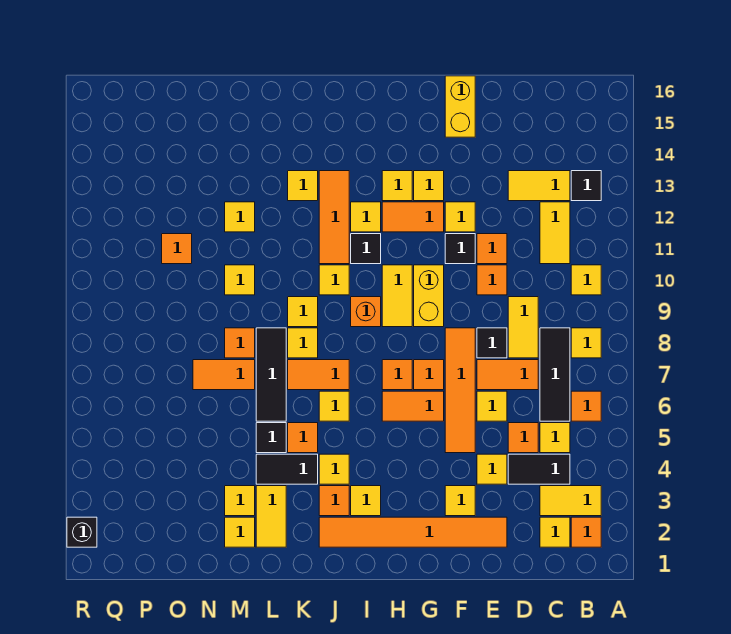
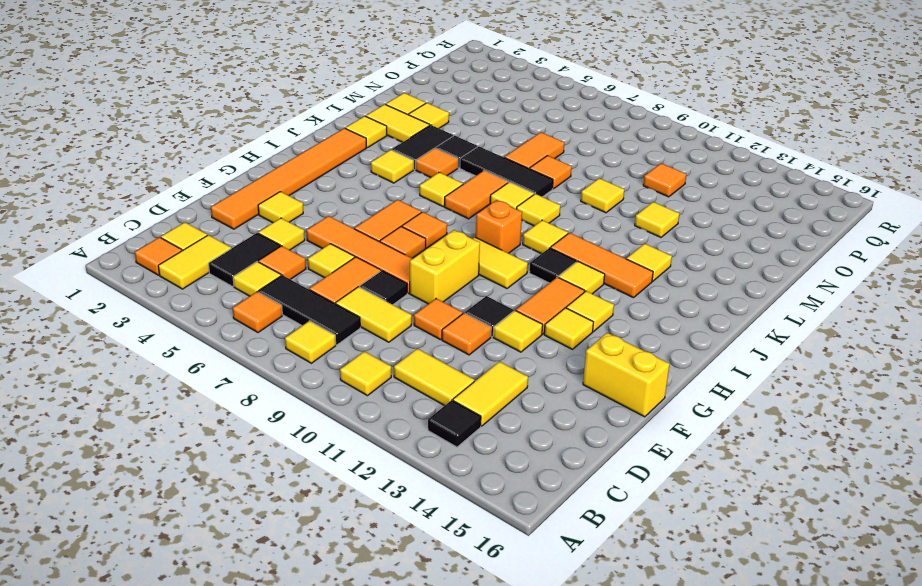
yellow brick G9:G10 level 1 -> yellow brick F9:G9 level 1
yellow tile I3 level 1 -> yellow tile K2 level 1
orange tile J3 level 1 -> none
black brick R2 level 1 -> none

